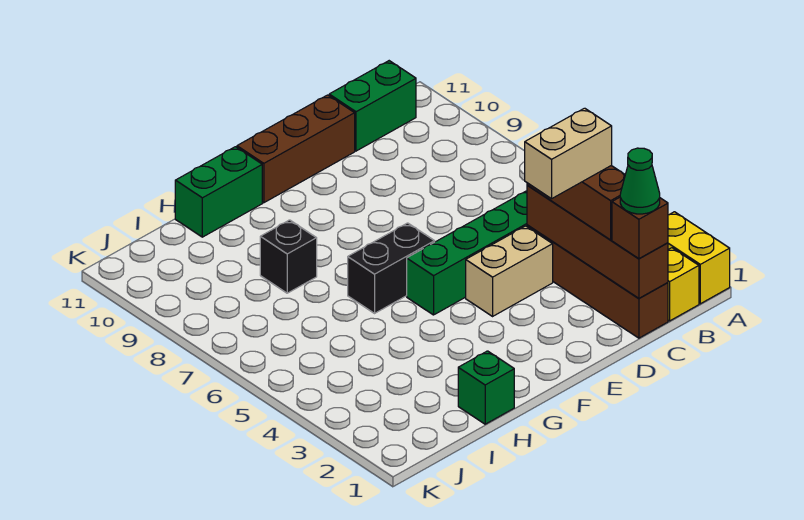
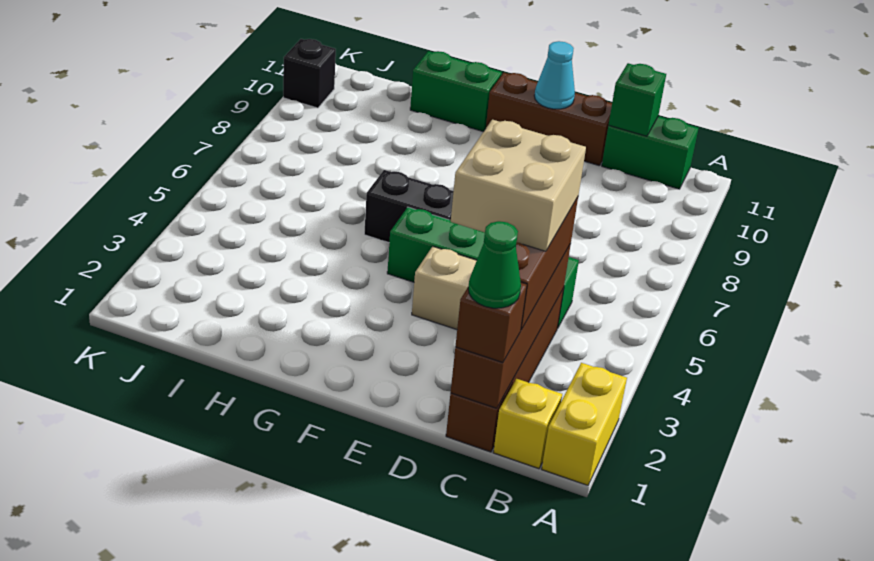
tan brick C3:D3 level 4 -> tan brick C3:D4 level 4
none -> cyan cone E11 level 2
green brick H1 level 1 -> green brick C11 level 2
black brick H8 level 1 -> black brick K10 level 1

